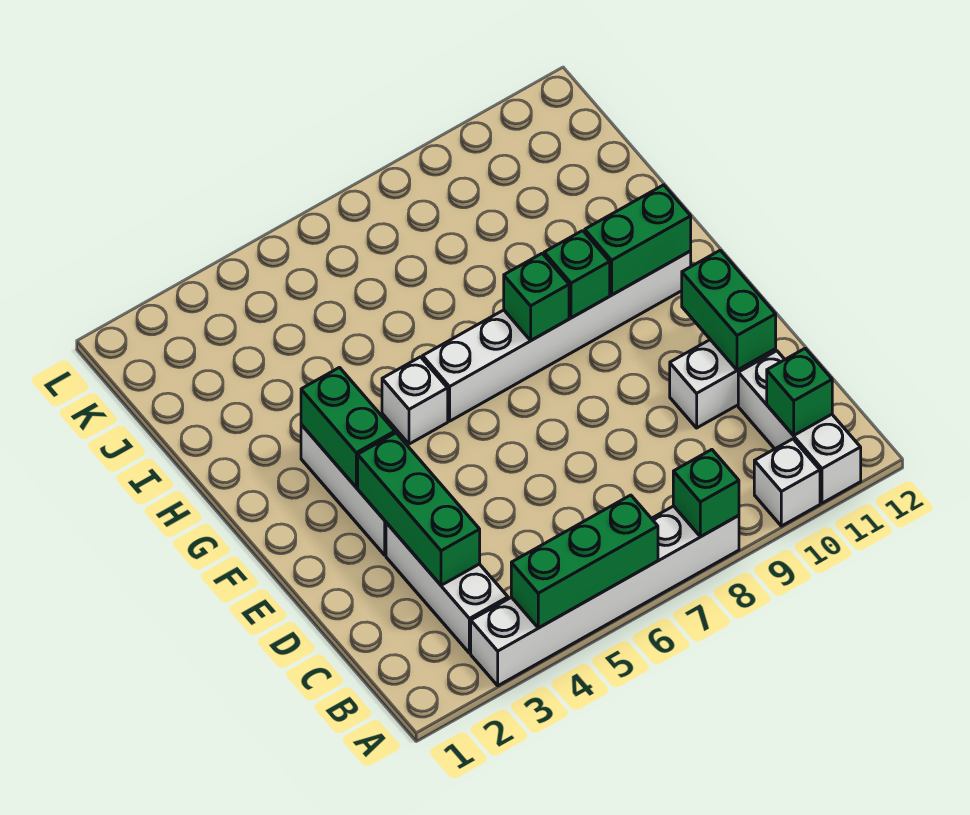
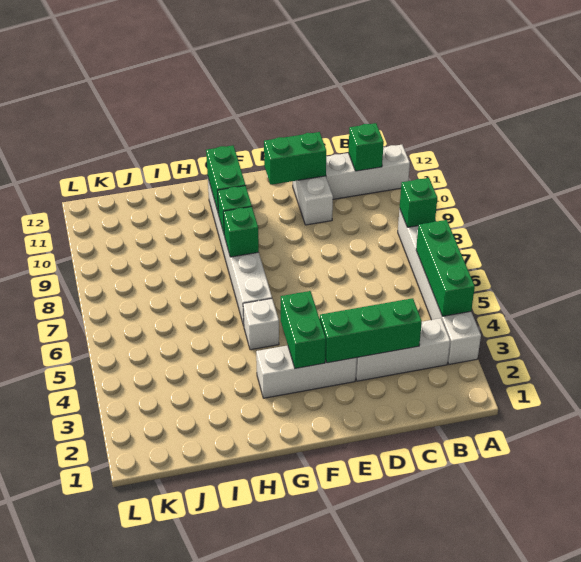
white brick A10 level 1 -> none
green brick F3:G3 level 2 -> green brick F3:F4 level 2

